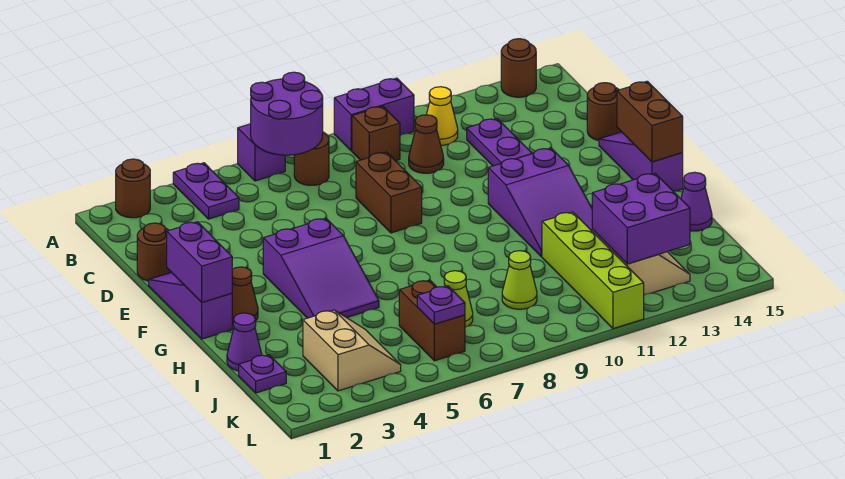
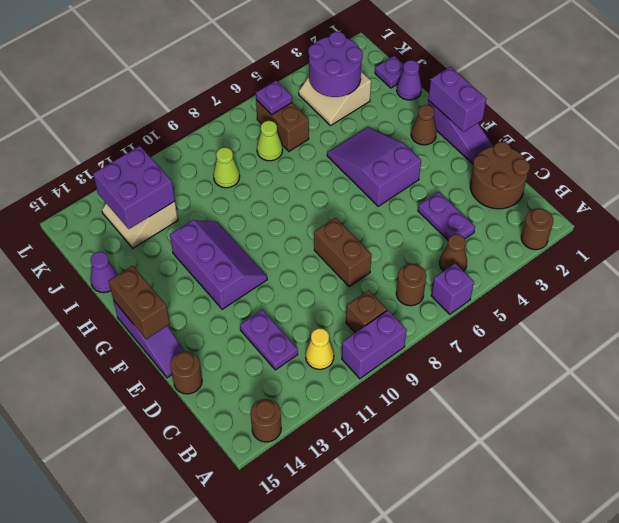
purple plate A4:B4 level 1 -> purple plate C4:D4 level 1
purple round brick A6:B7 level 2 -> purple round brick J3:K4 level 2
brown cone C10 level 1 -> brown cone B5 level 1
brown round brick D1 level 1 -> brown round brick C1:D2 level 1
purple slope F11:H12 level 1 top F -> purple slope F11:H12 level 1 top 12
lime brick I11:L11 level 1 -> none

